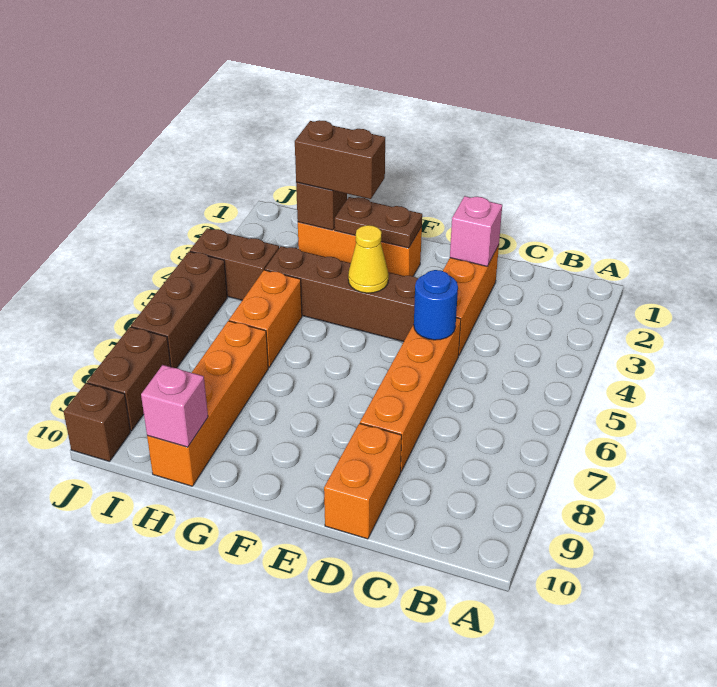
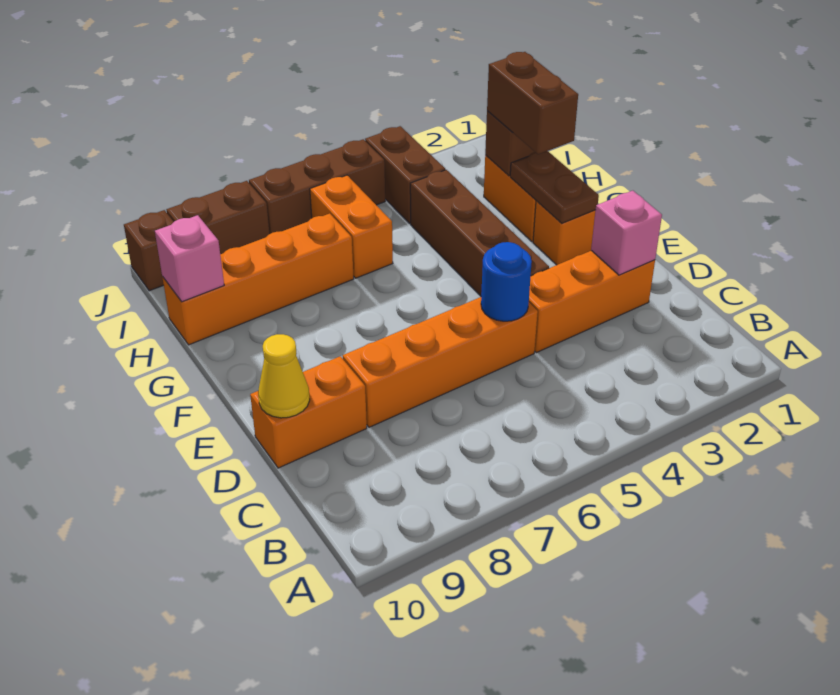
yellow cone F4 level 2 -> yellow cone D10 level 2
orange brick H5:H6 level 1 -> orange brick H6:I6 level 1

